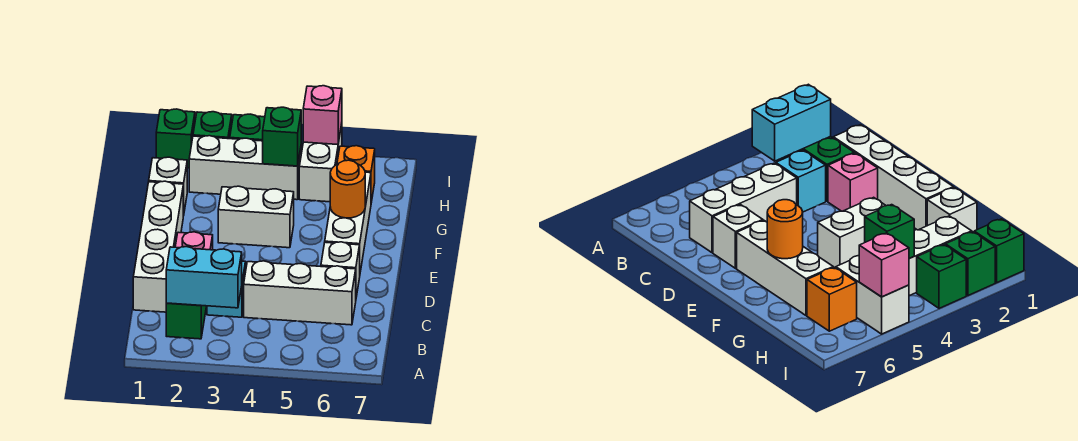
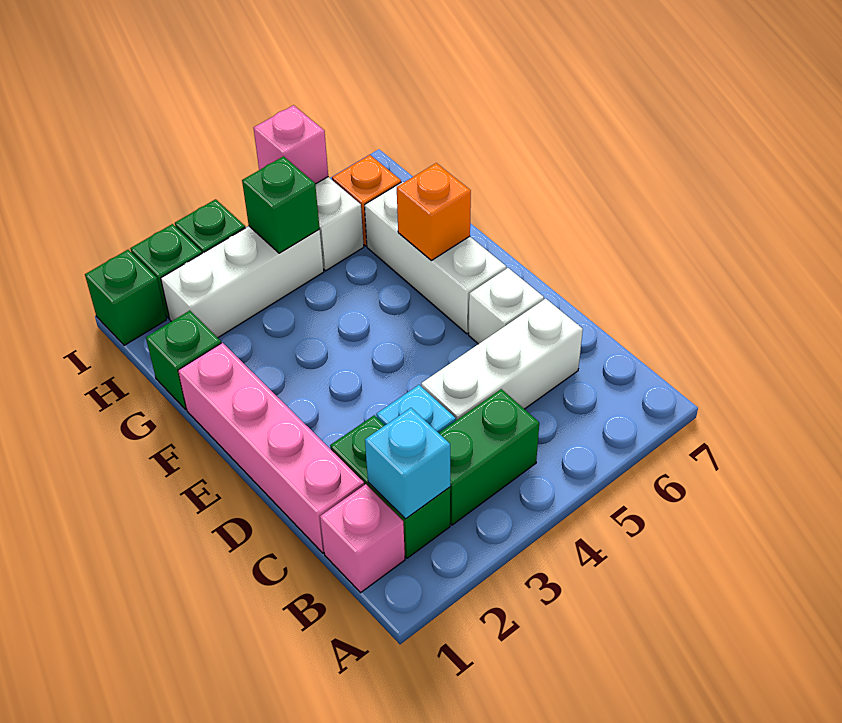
cyan brick B2:B3 level 2 -> cyan brick B2 level 2
none -> green brick B3:B4 level 1
white brick C1:F1 level 1 -> pink brick C1:F1 level 1
pink brick D2 level 1 -> pink brick B1 level 1
white brick F3:F4 level 1 -> none
orange round brick F6 level 2 -> orange brick F6 level 2
white brick G1 level 1 -> green brick G1 level 1

